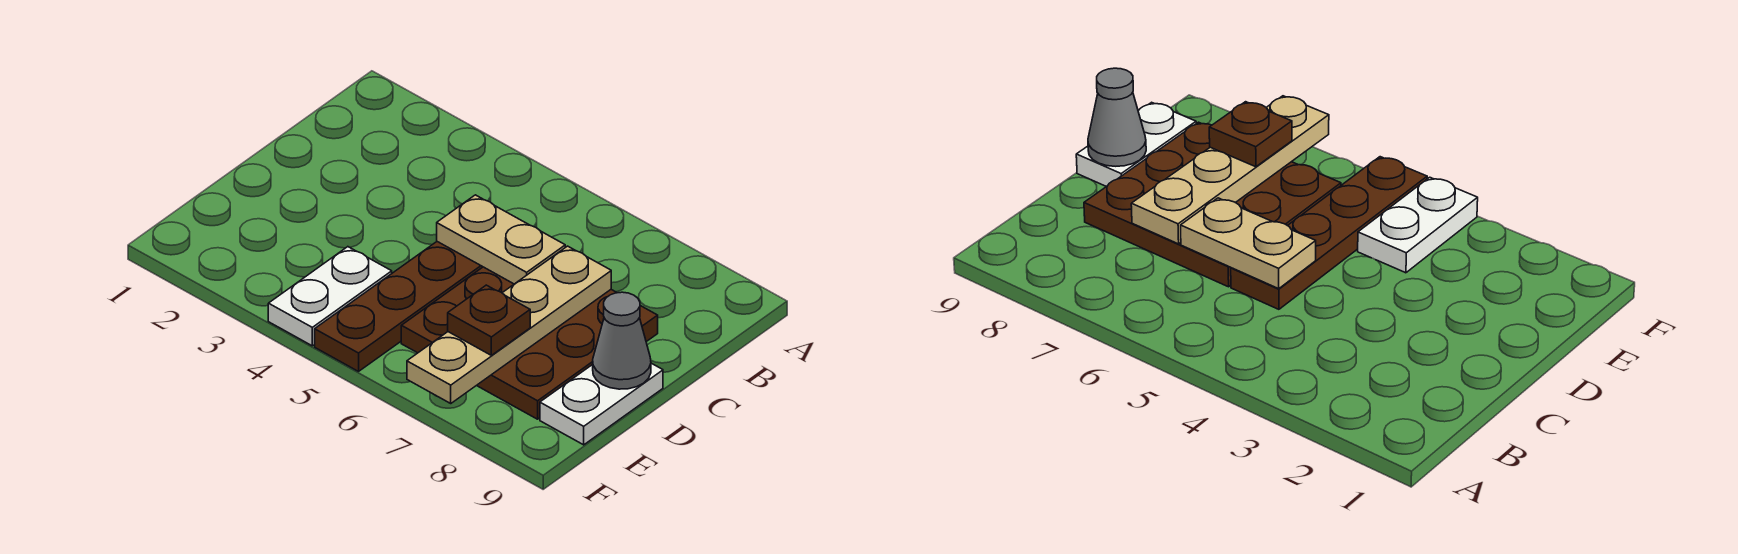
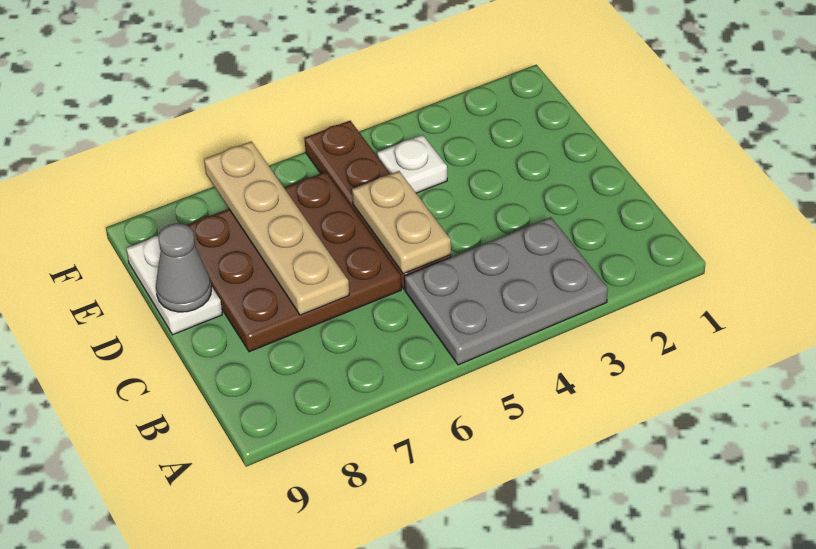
none -> grey plate A3:B5 level 1
tan plate C5:C6 level 2 -> tan plate C5:D5 level 2
white plate E4:F4 level 1 -> white plate E4 level 1
brown plate E7 level 3 -> none

